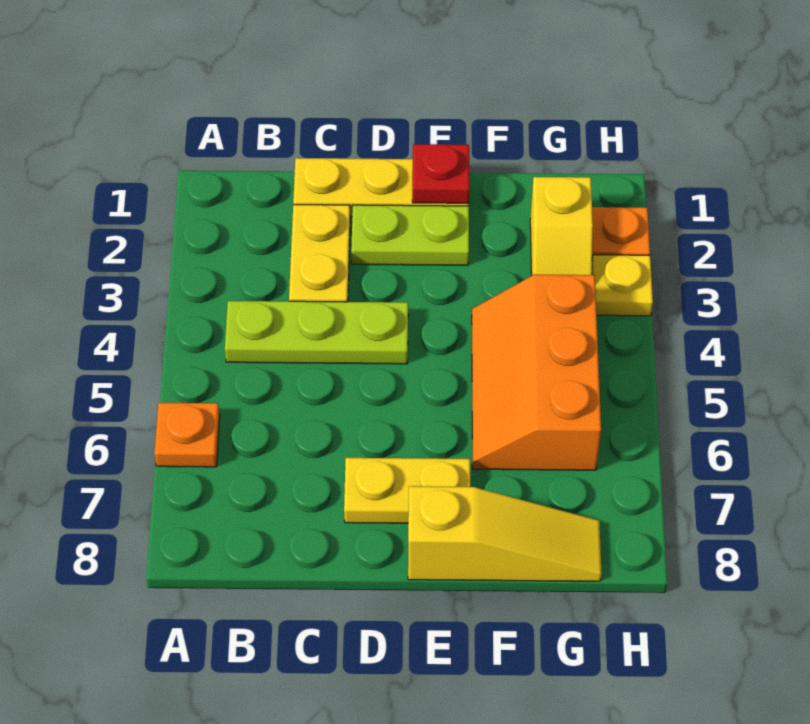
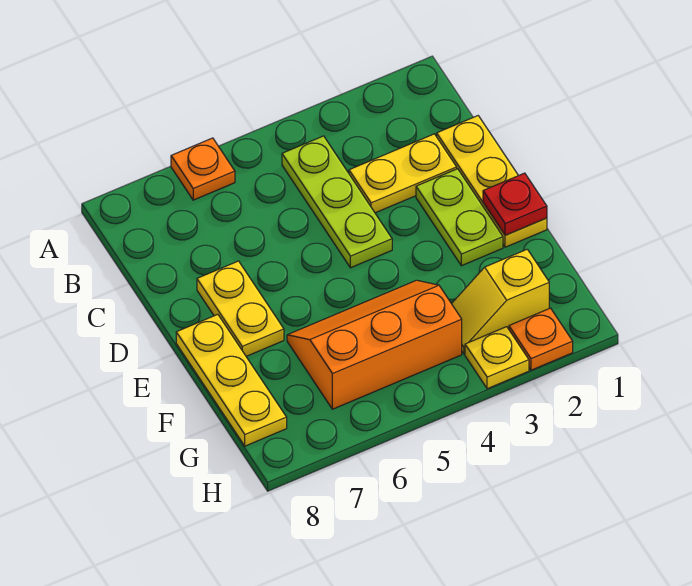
yellow slope E8:G8 level 1 top E -> yellow plate E8:G8 level 1

